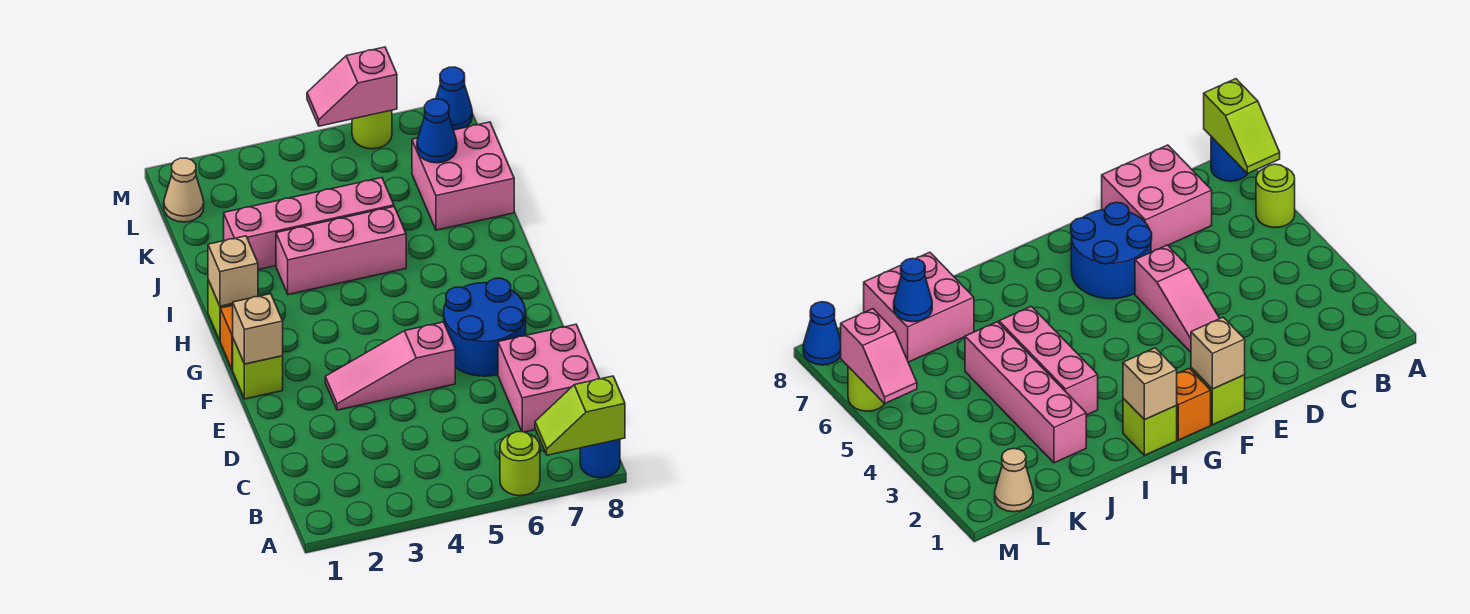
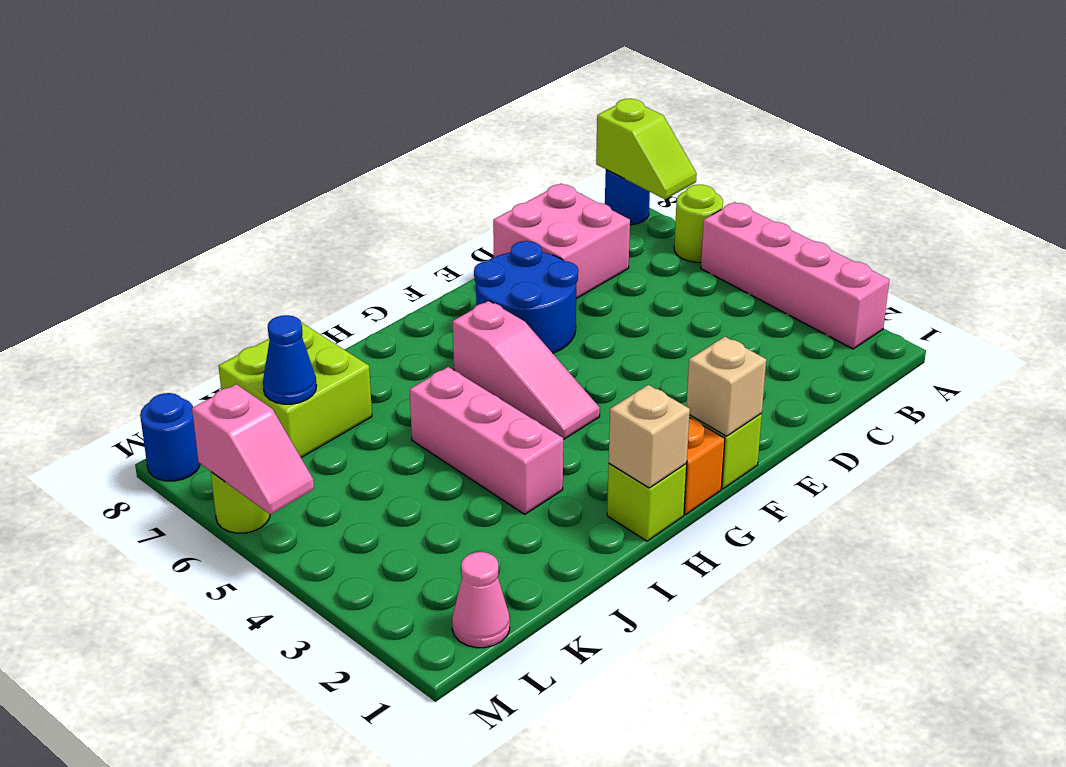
pink slope E3:E5 level 1 top 5 -> pink slope G4:G6 level 1 top 6
pink brick J2:J5 level 1 -> pink brick A2:A5 level 1
pink brick J7:K8 level 1 -> lime brick J7:K8 level 1
tan cone L1 level 1 -> pink cone L1 level 1
blue cone M8 level 1 -> blue round brick M8 level 1

